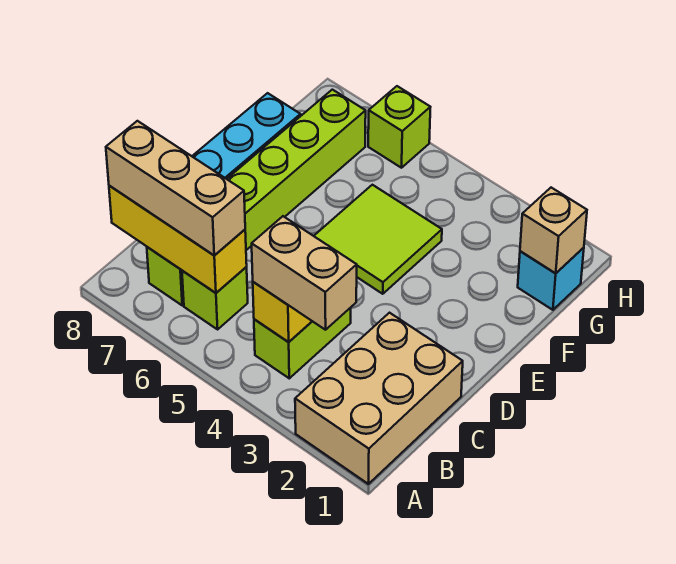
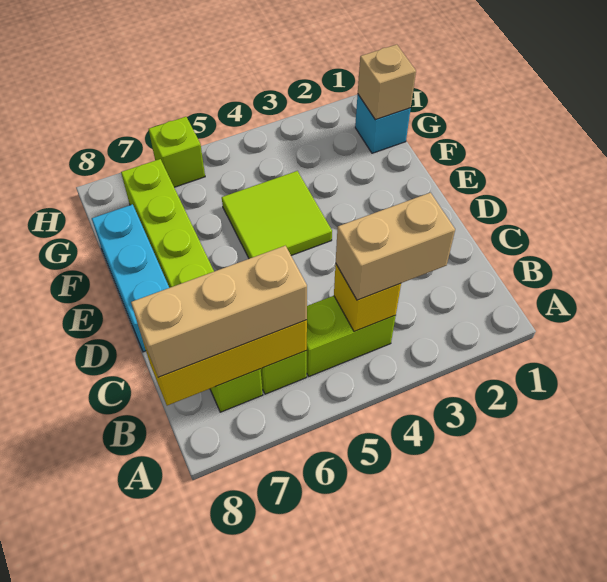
tan brick A1:C2 level 1 -> none
lime brick B4:C4 level 1 -> lime brick B4:B5 level 1

